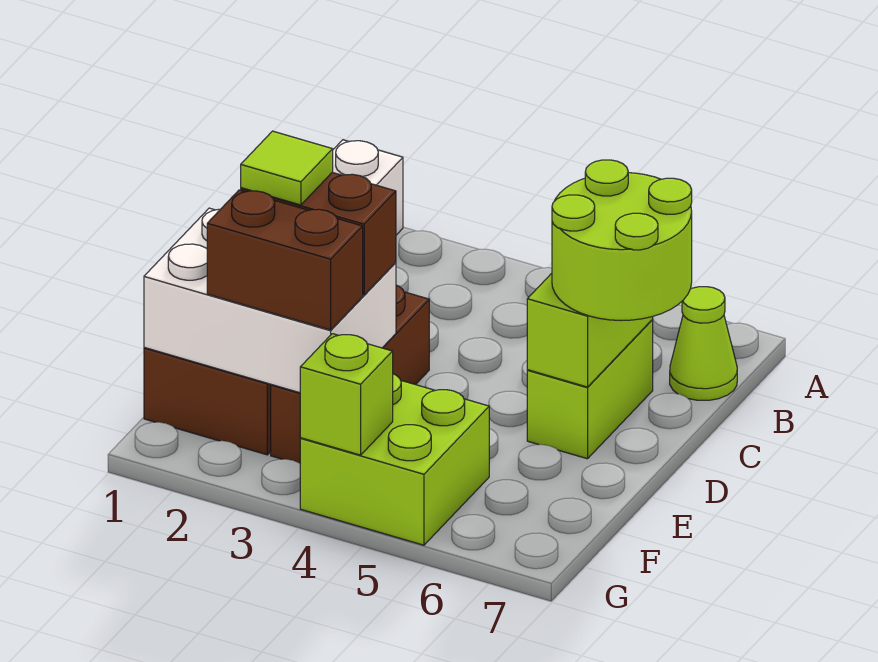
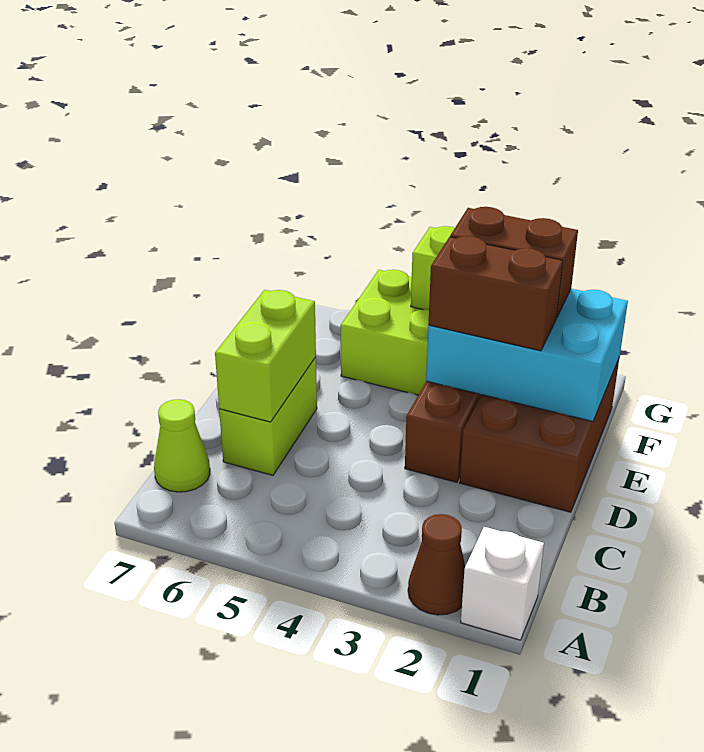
none -> brown cone A2 level 1
lime round brick C6:D7 level 3 -> none
white brick E1:F3 level 2 -> cyan brick E1:F3 level 2
lime tile E2 level 4 -> none

